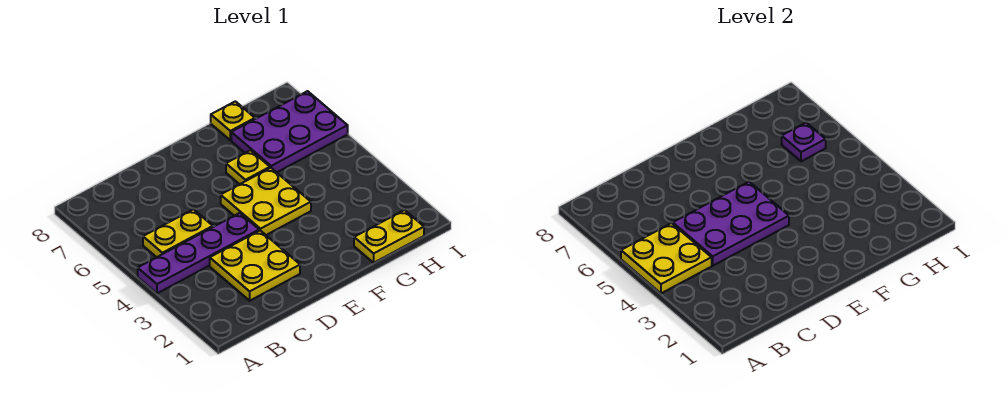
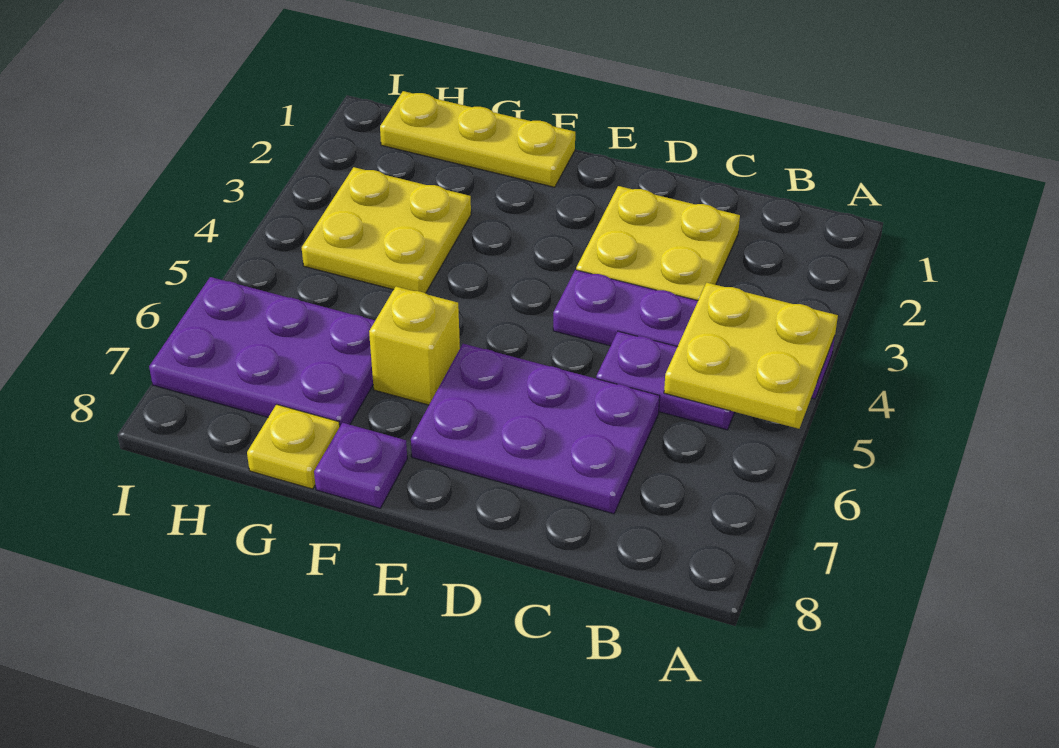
yellow plate B5:C5 level 1 -> purple plate B5:C5 level 1
purple plate C4:E5 level 2 -> purple plate C6:E7 level 1
yellow plate E4:F5 level 1 -> yellow plate G3:H4 level 1
yellow plate F6 level 1 -> yellow brick F6 level 1
yellow plate G1:H1 level 1 -> yellow plate F1:H1 level 1
purple plate H6 level 2 -> purple plate F8 level 1

